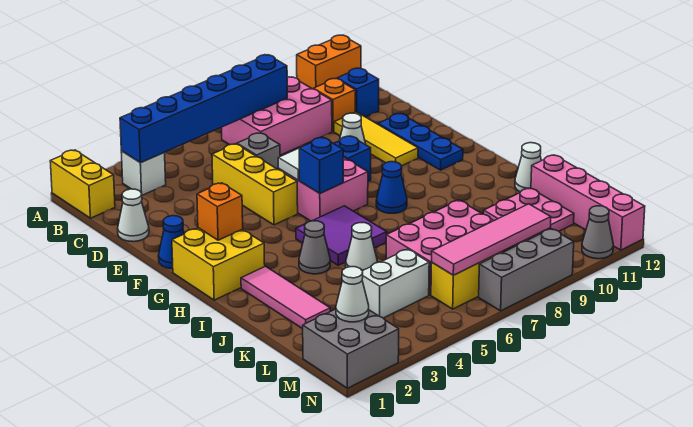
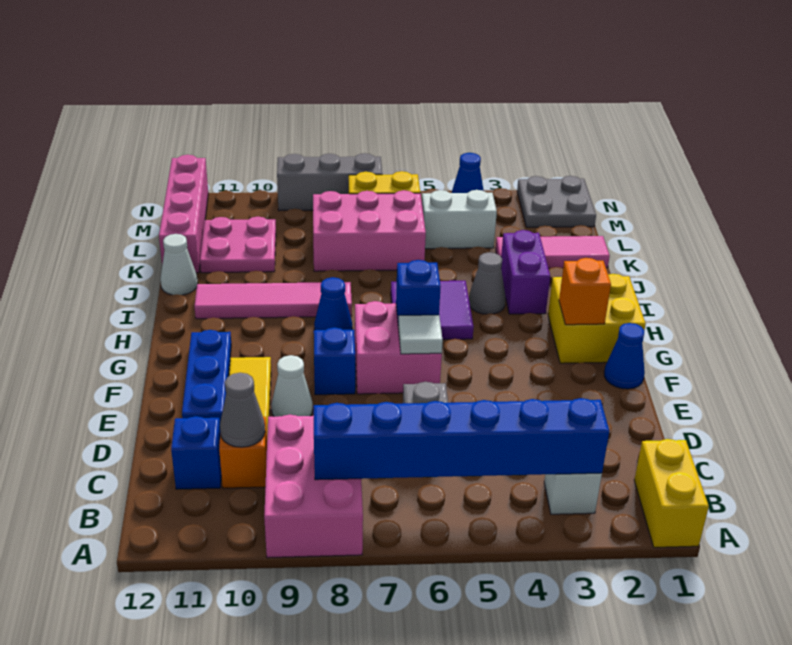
orange brick A11:A12 level 1 -> none
pink brick B7:C9 level 1 -> pink brick A8:C9 level 1
white cone D1 level 1 -> none
yellow brick D5:F5 level 1 -> none
pink tile I2:K2 level 1 -> pink tile K1:K3 level 1
none -> purple brick I3:J3 level 1
white cone J5 level 1 -> none
grey brick M1:N2 level 1 -> grey plate M1:N2 level 1
white cone M2 level 2 -> none
pink tile M6:M9 level 2 -> pink tile I8:I11 level 1
none -> blue cone N4 level 1
grey cone N11 level 1 -> grey cone C10 level 2

